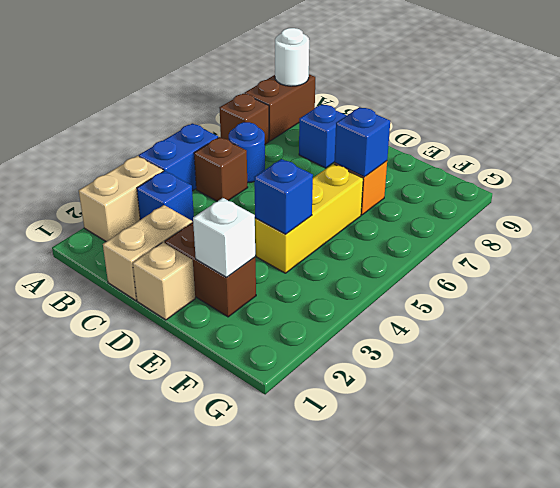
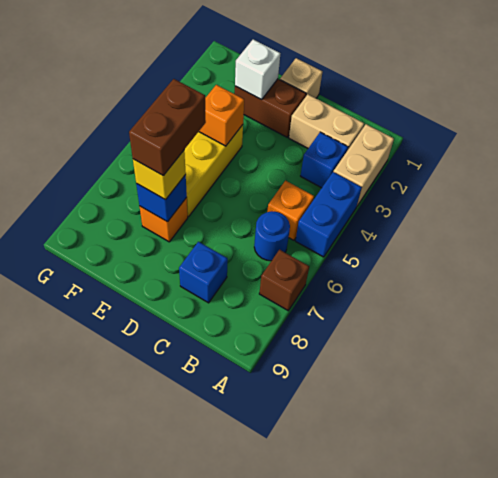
brown brick A8:A9 level 1 -> brown brick E6:E7 level 4
white round brick A9 level 2 -> none
brown brick B5 level 1 -> orange brick B5 level 1
tan brick C1:C2 level 1 -> tan brick B2:C2 level 1
blue brick E4 level 2 -> orange brick E4 level 2
none -> yellow brick E7 level 3

